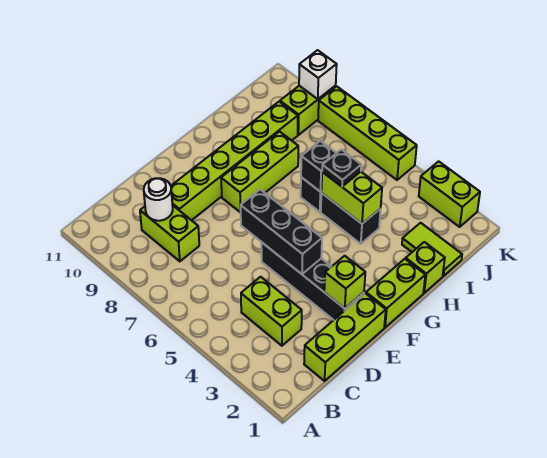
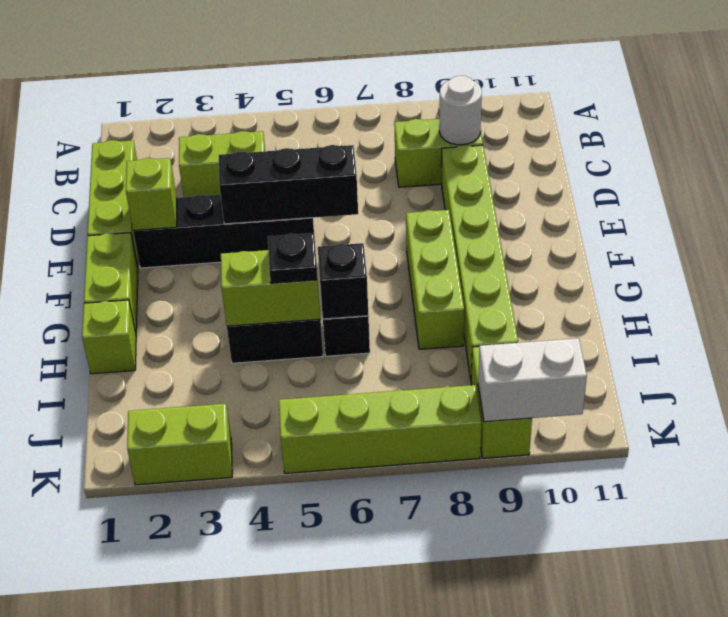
lime tile I1:I2 level 1 -> none
white brick K9 level 2 -> white brick K9:K10 level 2

